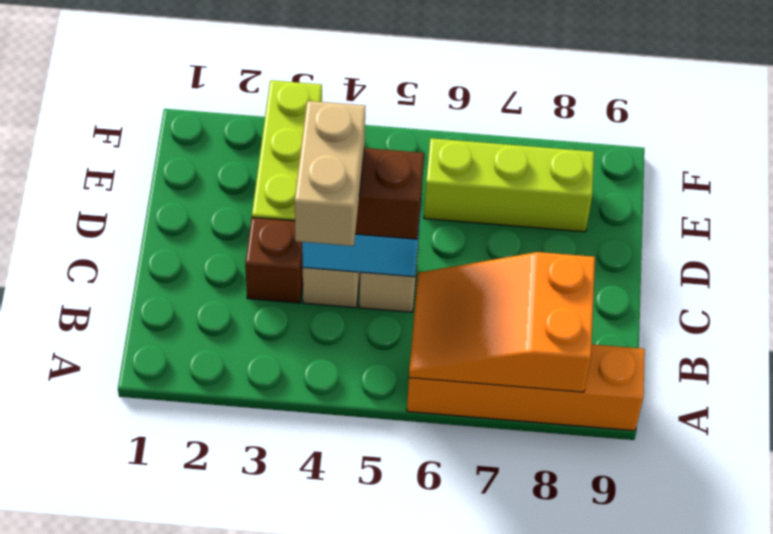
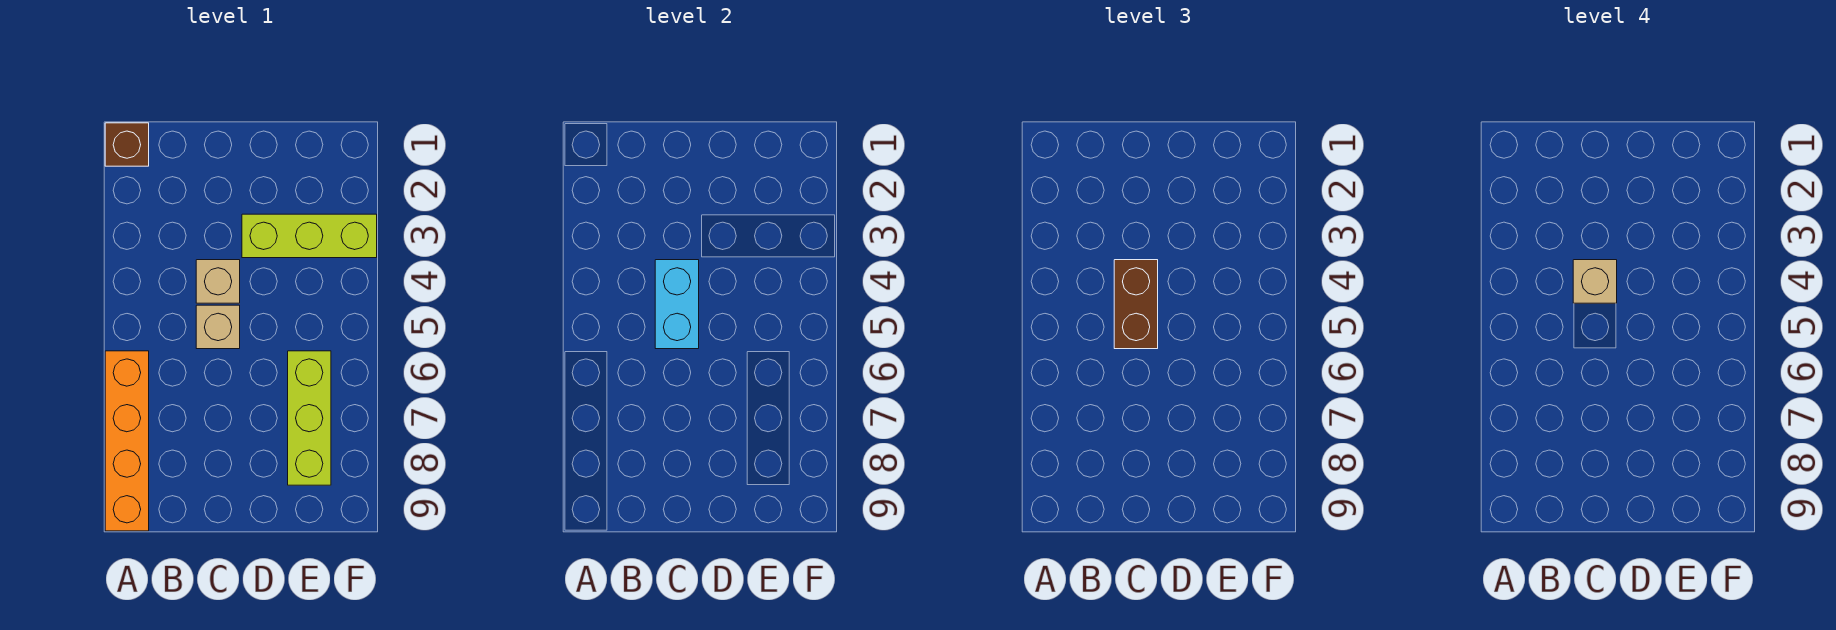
orange slope A6:B8 level 2 top 8 -> none
tan brick B4:C4 level 4 -> tan brick C4 level 4
brown brick C3 level 1 -> brown brick A1 level 1

